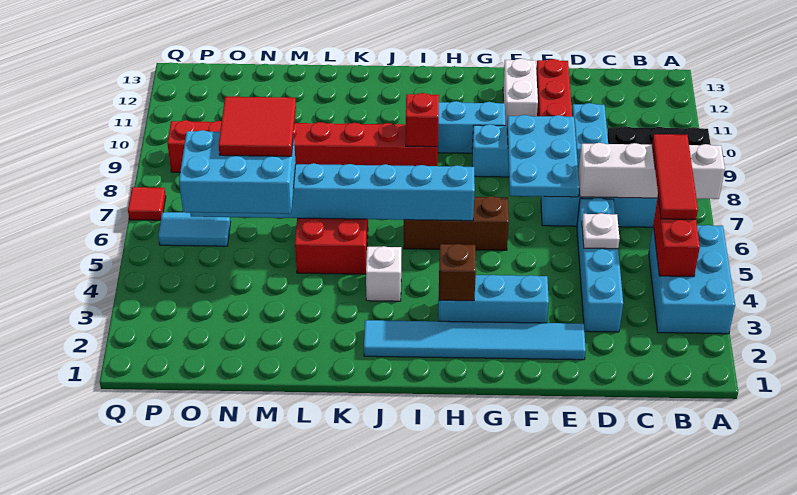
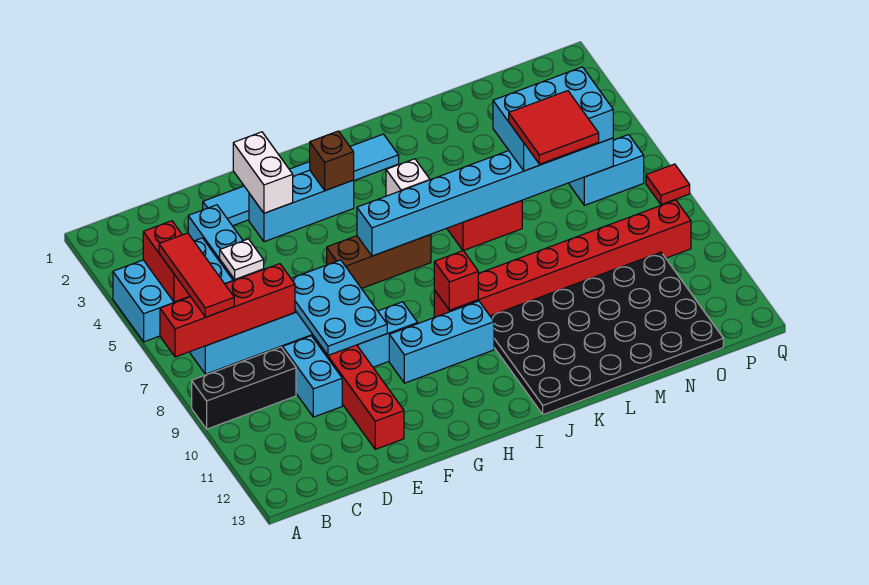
cyan brick A3:B5 level 1 -> cyan brick A4:C5 level 1
white brick A7:D7 level 2 -> red brick A7:D7 level 2
white brick F11:F12 level 1 -> white brick F2:F3 level 2
none -> black plate J10:O13 level 1
cyan tile O6:P6 level 1 -> cyan brick O6:P6 level 1

